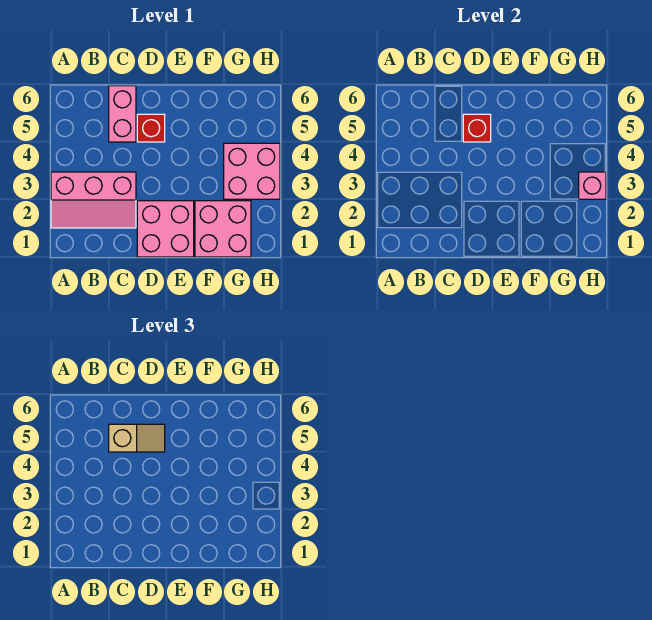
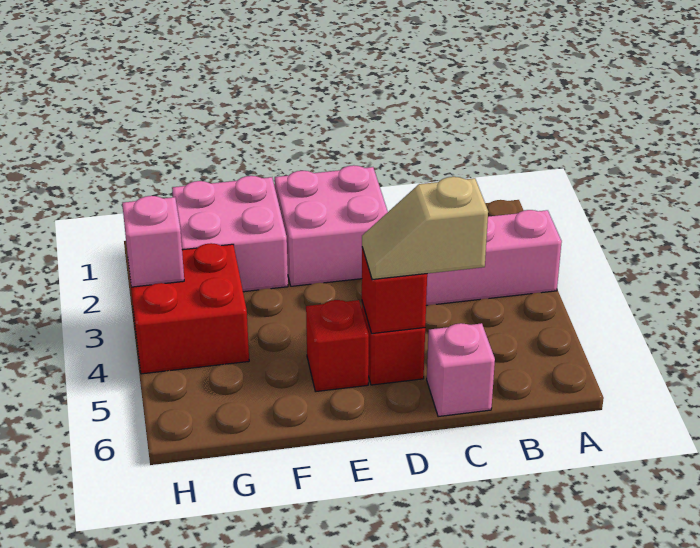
pink brick C5:C6 level 1 -> pink brick C6 level 1
none -> red brick E5 level 1
pink brick G3:H4 level 1 -> red brick G3:H4 level 1

